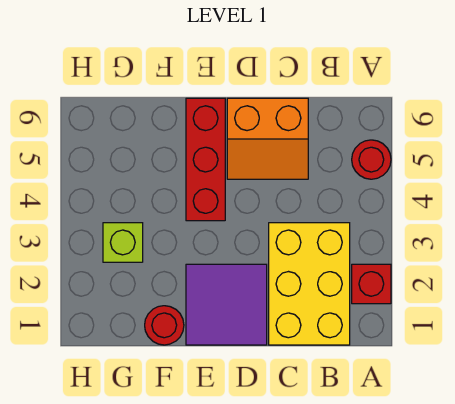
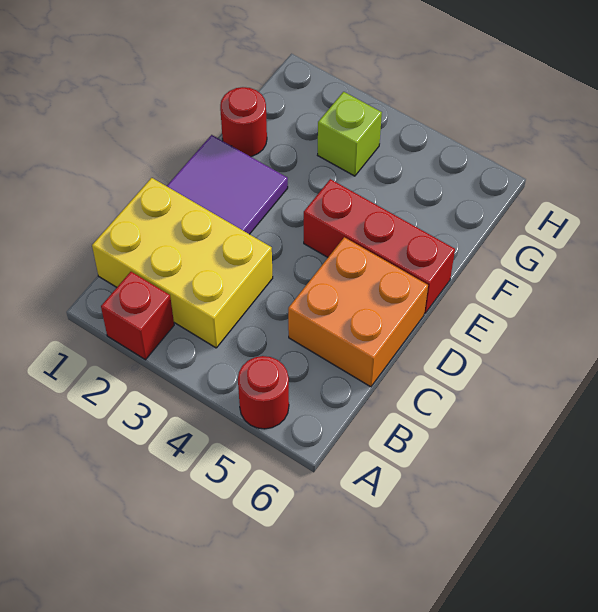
orange slope C5:D6 level 1 top 6 -> orange brick C5:D6 level 1

